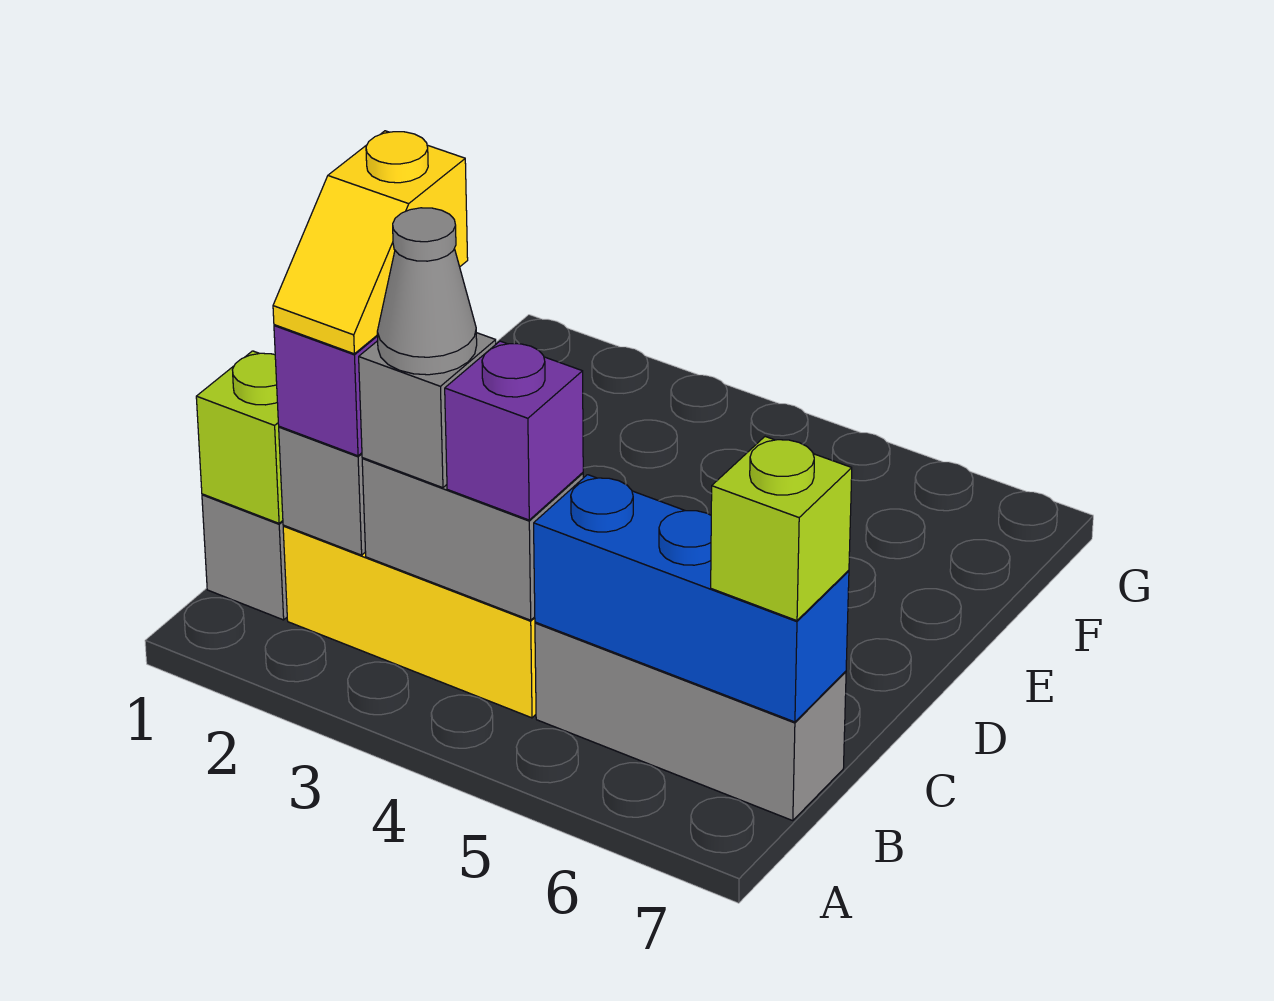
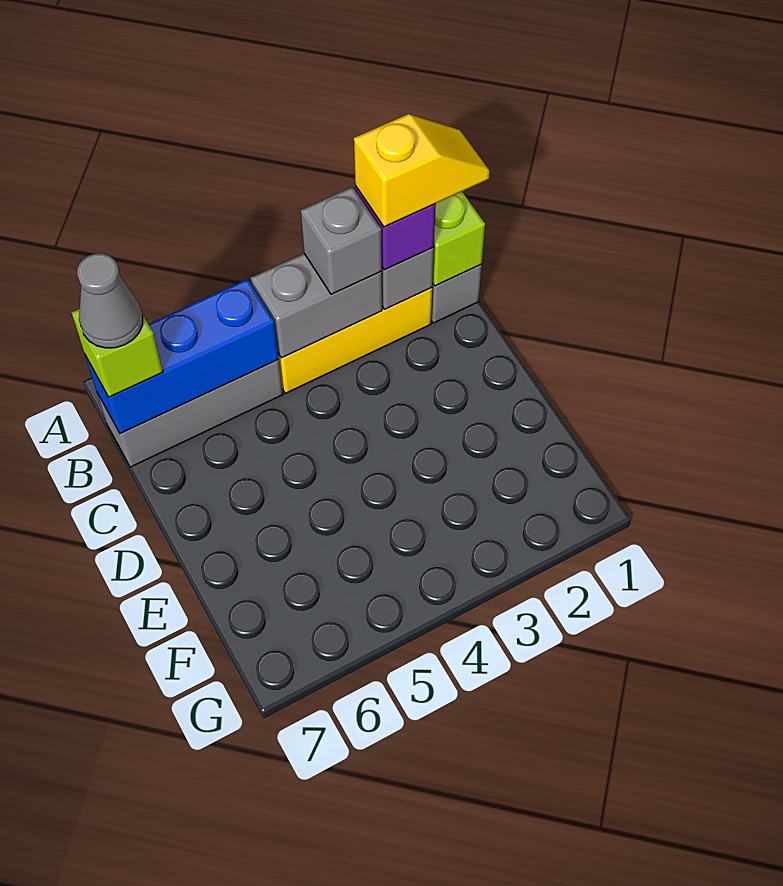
yellow slope B2:C2 level 4 top C -> yellow slope B1:B2 level 4 top 2
grey cone B3 level 4 -> grey cone B7 level 4
purple brick B4 level 3 -> none

